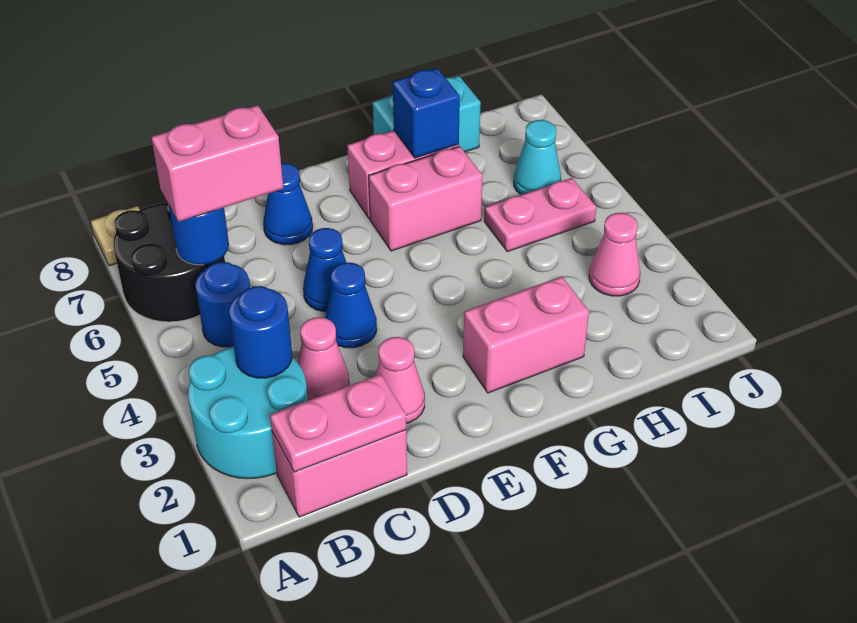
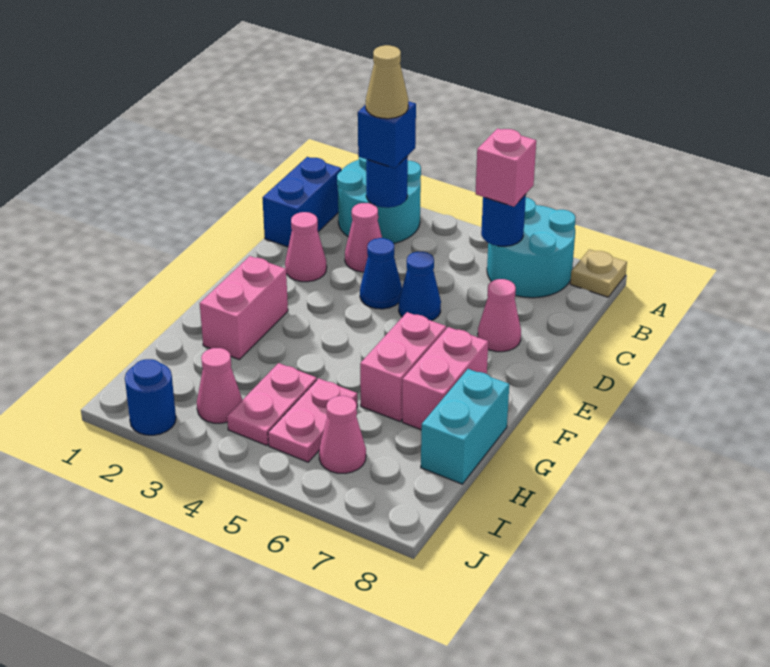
black round brick A6:B7 level 1 -> cyan round brick A6:B7 level 1
pink brick B1:C1 level 1 -> blue brick B1:C1 level 1
pink plate B1:C1 level 2 -> pink plate H4:I4 level 1
none -> tan cone B3 level 4
blue round brick B5 level 1 -> blue round brick J2 level 1
pink brick B6:C6 level 3 -> pink brick B6 level 3
blue cone D7 level 1 -> pink cone D7 level 1
blue brick G7 level 2 -> blue brick B3 level 3
cyan cone I6 level 1 -> pink cone I6 level 1

